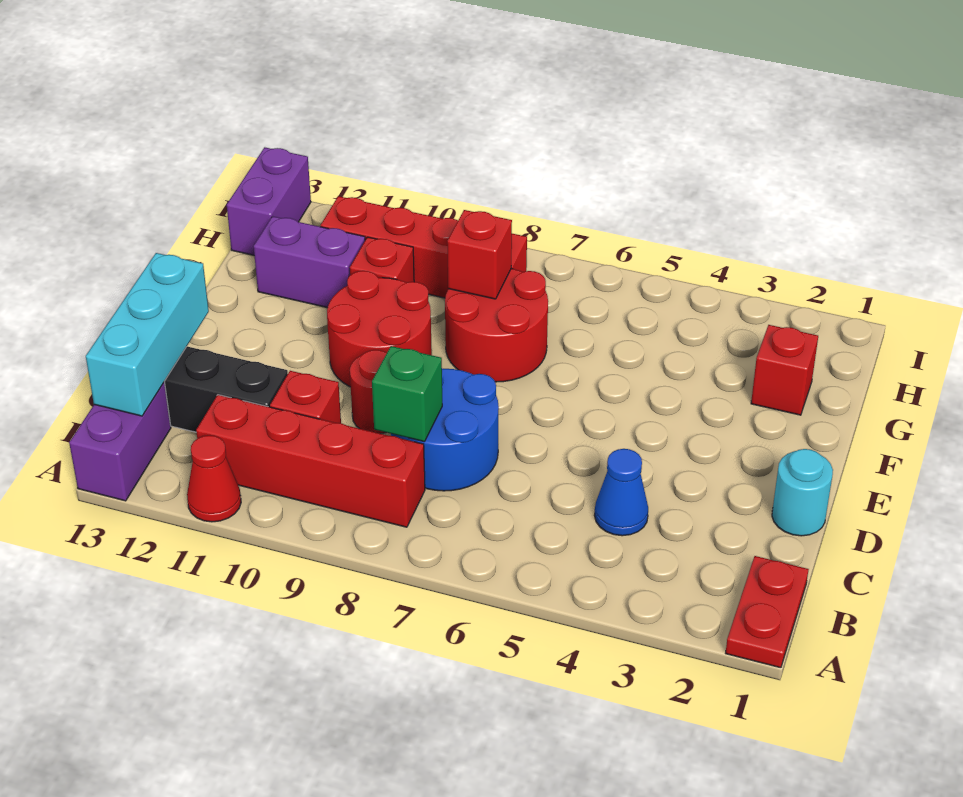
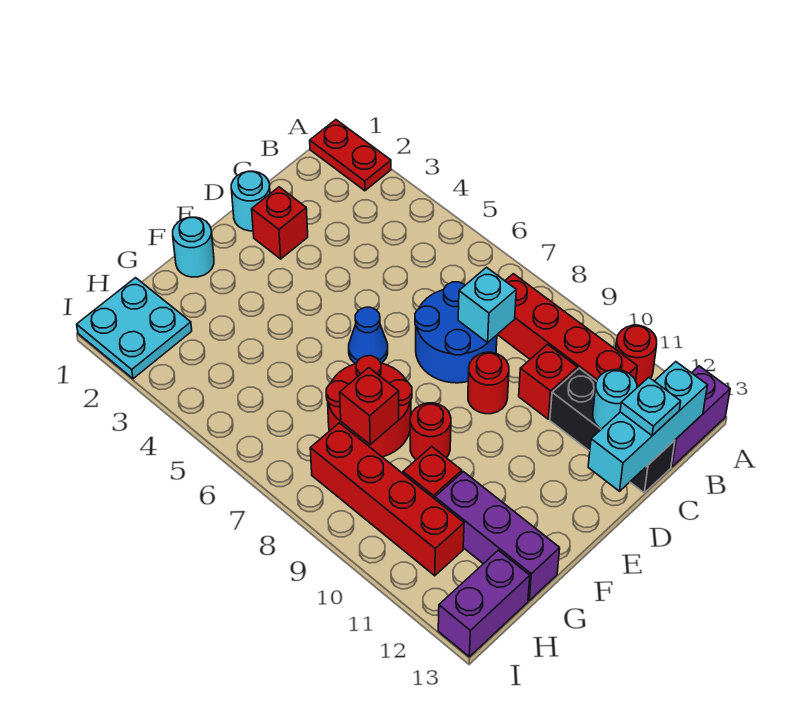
red plate A1:B1 level 1 -> red plate A1:A2 level 1
red cone A11 level 1 -> red round brick A11 level 1
blue cone C4 level 1 -> blue cone E6 level 1
green brick C8 level 2 -> cyan brick C8 level 2
none -> cyan round brick C12 level 2
none -> cyan plate C13 level 3
red round brick E9:F10 level 1 -> red round brick F9 level 1
none -> cyan round brick F1 level 1
red brick G2 level 1 -> red brick D2 level 1
purple brick G11:G12 level 1 -> purple brick G11:G13 level 1
none -> cyan plate H1:I2 level 1

